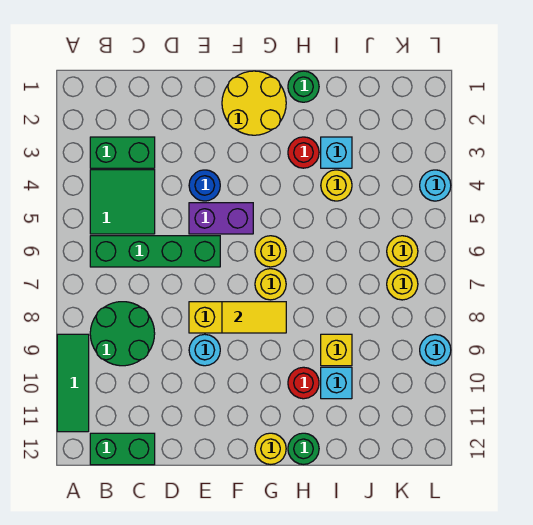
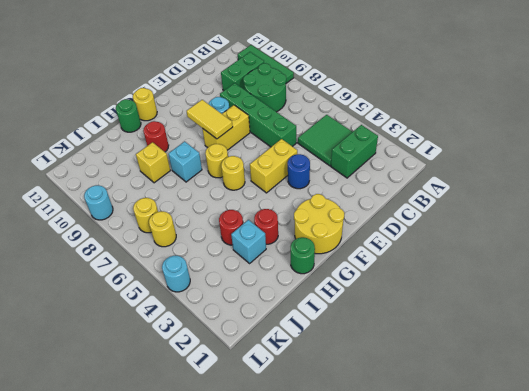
green brick B6:E6 level 1 -> green brick D6:D9 level 1
green brick B12:C12 level 1 -> green brick B10:C10 level 1
purple brick E5:F5 level 1 -> yellow brick E5:F5 level 1
yellow tile F8:G8 level 2 -> yellow tile F8:F9 level 2
yellow round brick I4 level 1 -> red round brick I4 level 1
cyan brick I10 level 1 -> cyan brick H8 level 1

